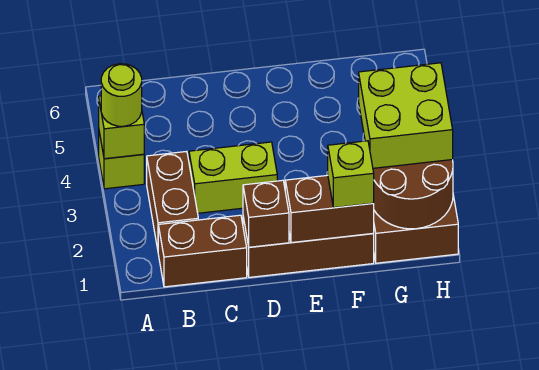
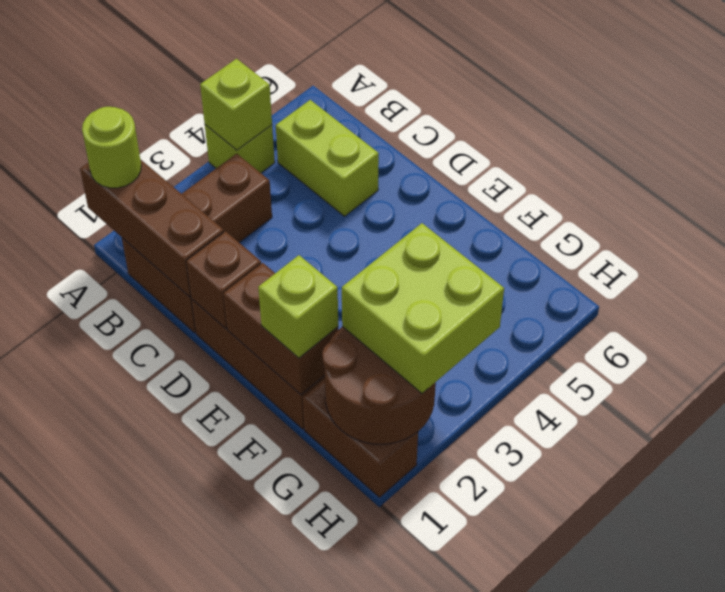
none -> brown brick A1:C1 level 2
lime round brick A4 level 3 -> lime round brick A1 level 3
lime brick C3:D3 level 1 -> lime brick B5:C5 level 1

